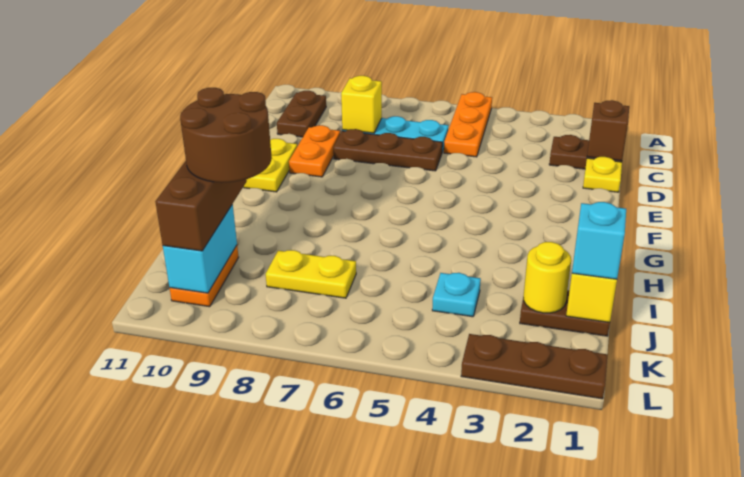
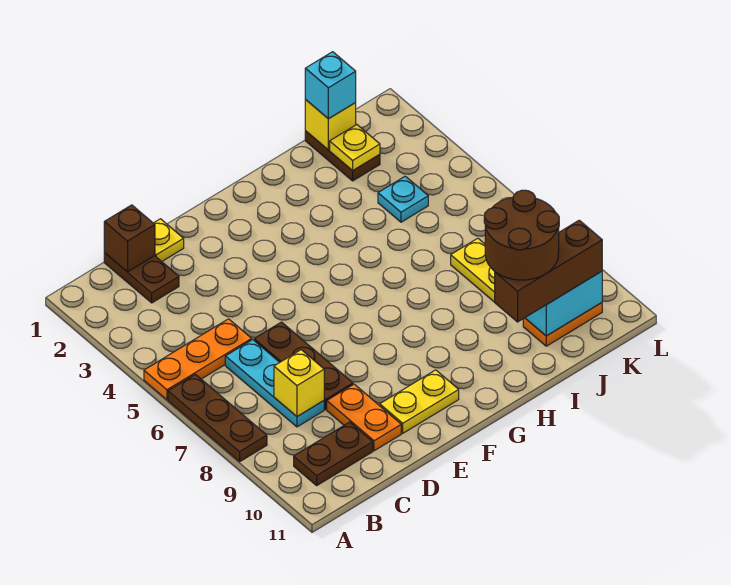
orange plate D9:E9 level 1 -> orange plate D9:D10 level 1
yellow round brick J2 level 2 -> yellow plate J2 level 2
brown plate L1:L3 level 1 -> brown plate A6:A8 level 1

